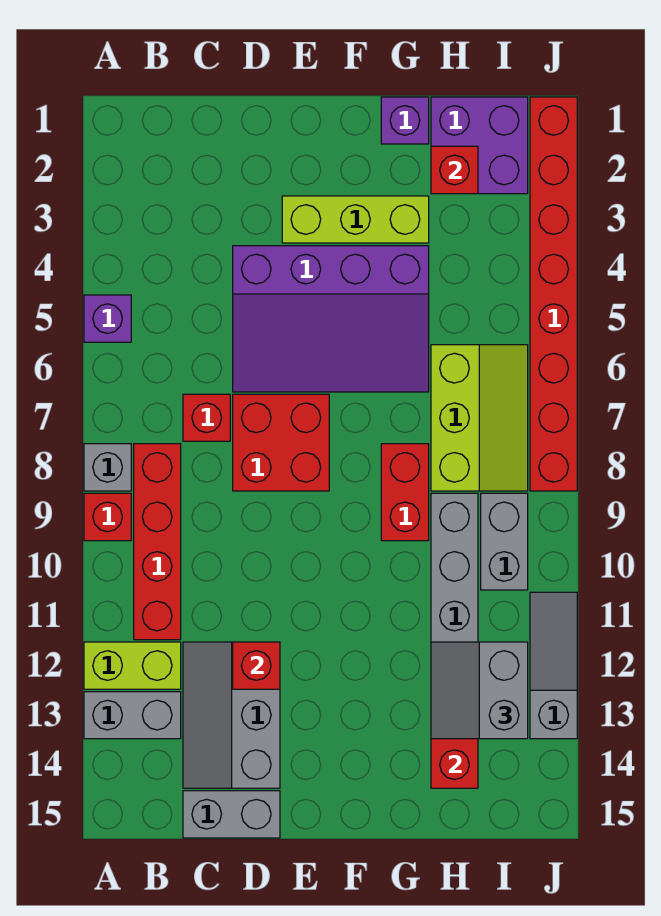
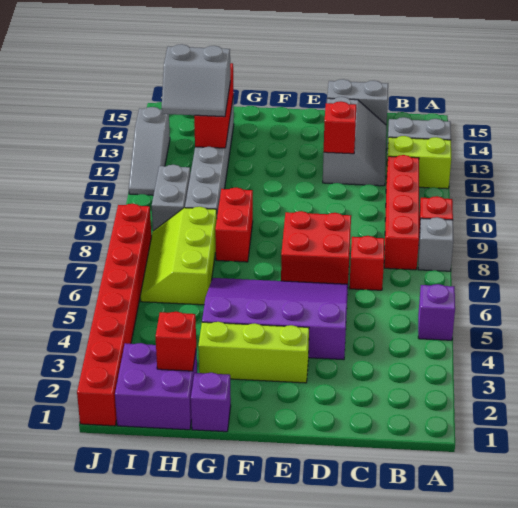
grey slope H12:I13 level 3 top I -> grey slope H12:I13 level 3 top 13

